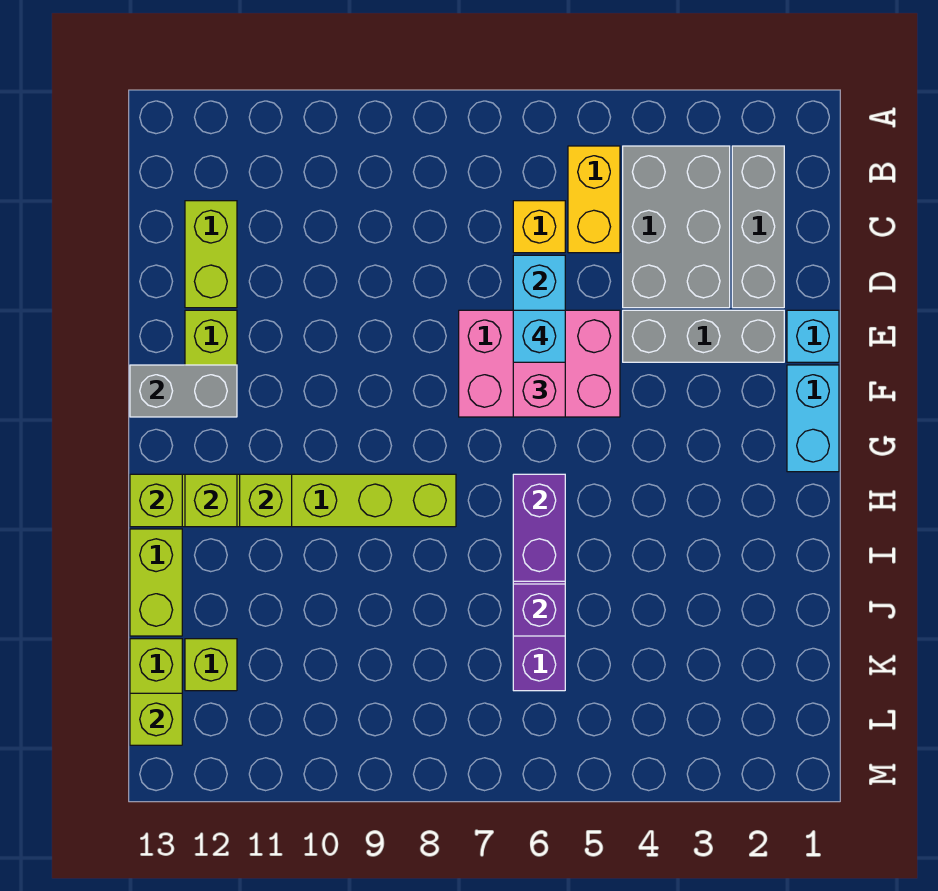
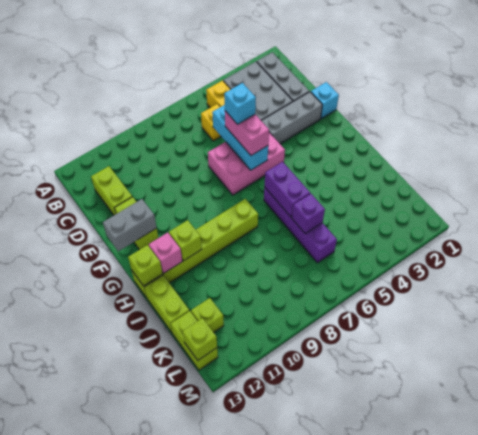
cyan brick F1:G1 level 1 -> none
lime brick H12 level 2 -> pink brick H12 level 2

